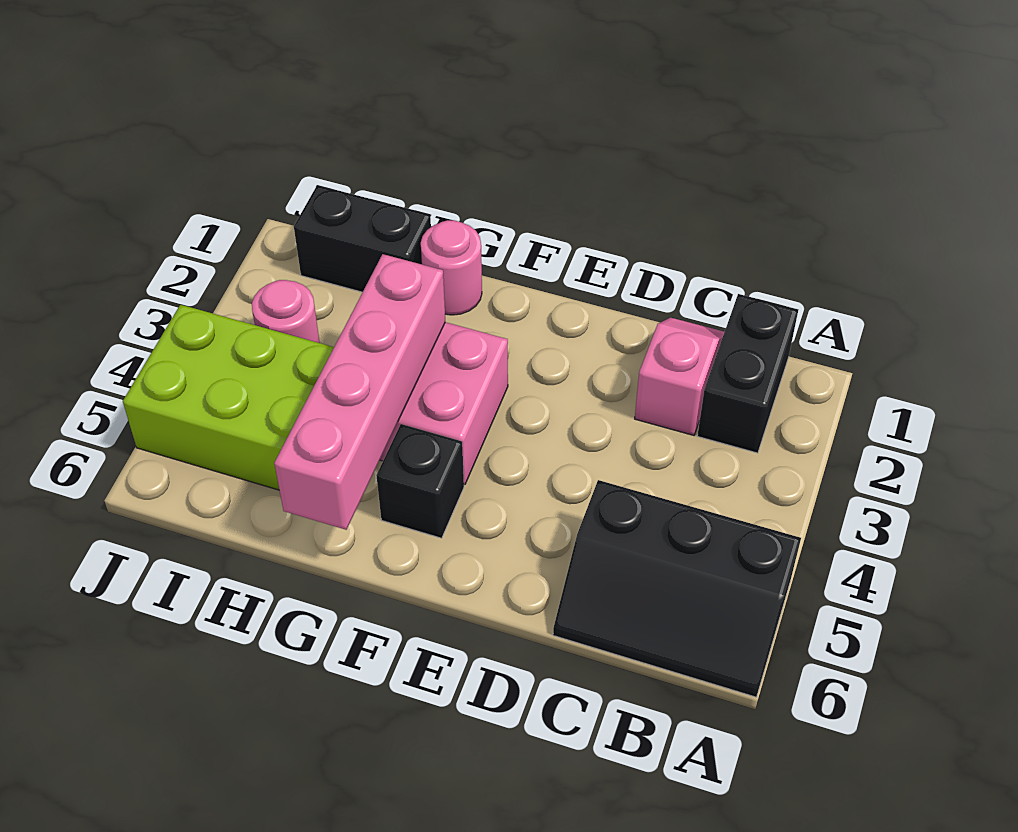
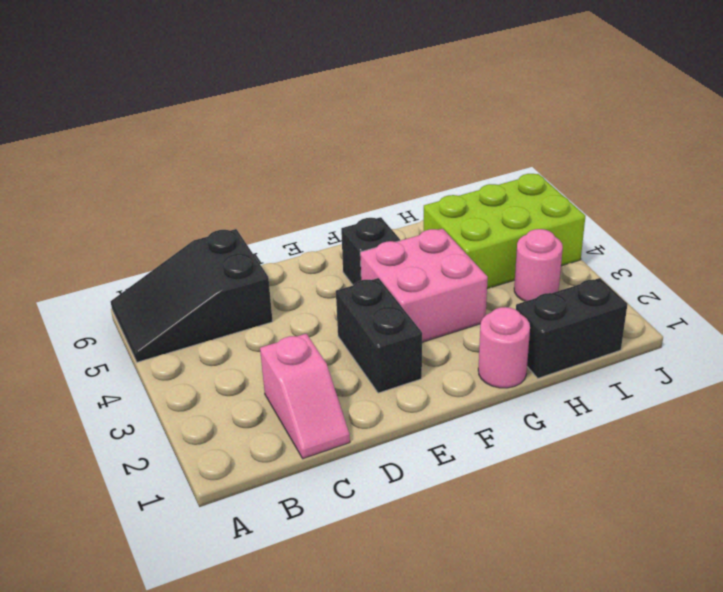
black slope A5:C6 level 1 top 5 -> black slope A5:C6 level 1 top C
black brick B1:B2 level 1 -> black brick E2:E3 level 1
pink brick G3:G6 level 2 -> none

